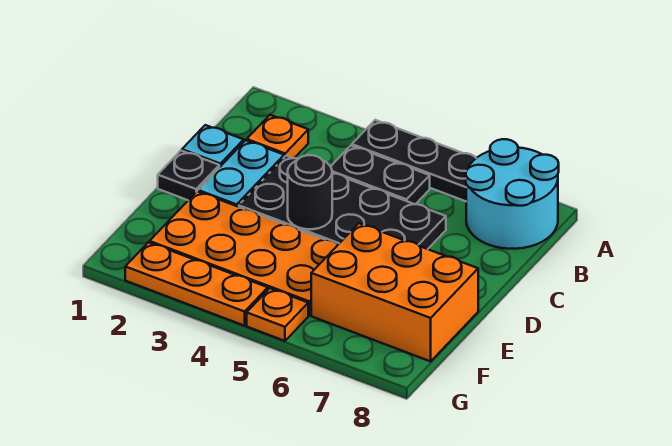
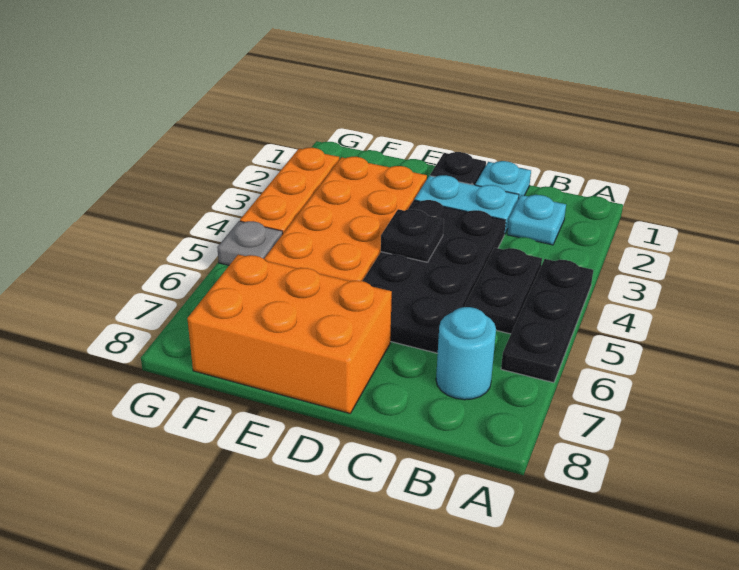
cyan round brick A7:B8 level 1 -> cyan round brick B7 level 1
orange plate B2 level 1 -> cyan plate B2 level 1
black round brick D4 level 2 -> black plate D4 level 2
orange brick E6:F8 level 1 -> orange brick D7:F8 level 1
orange plate G5 level 1 -> grey plate G5 level 1

